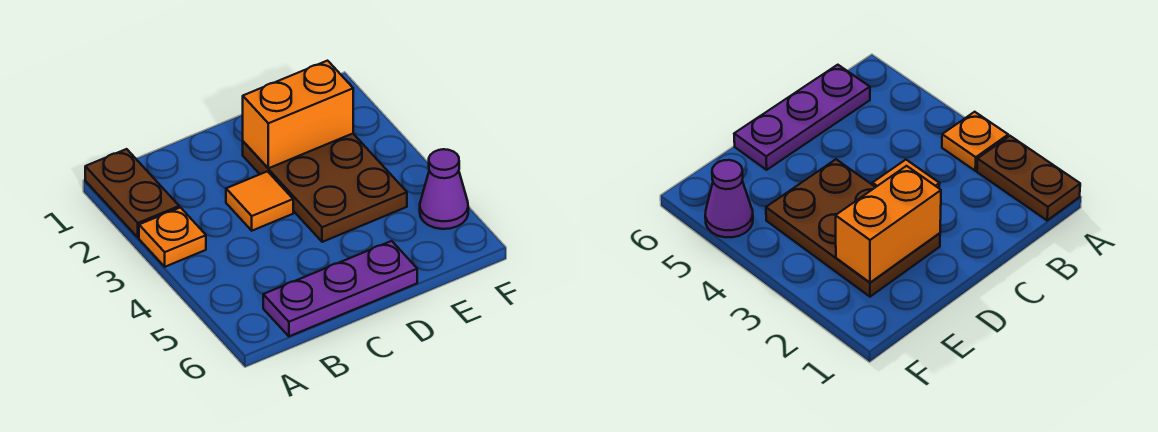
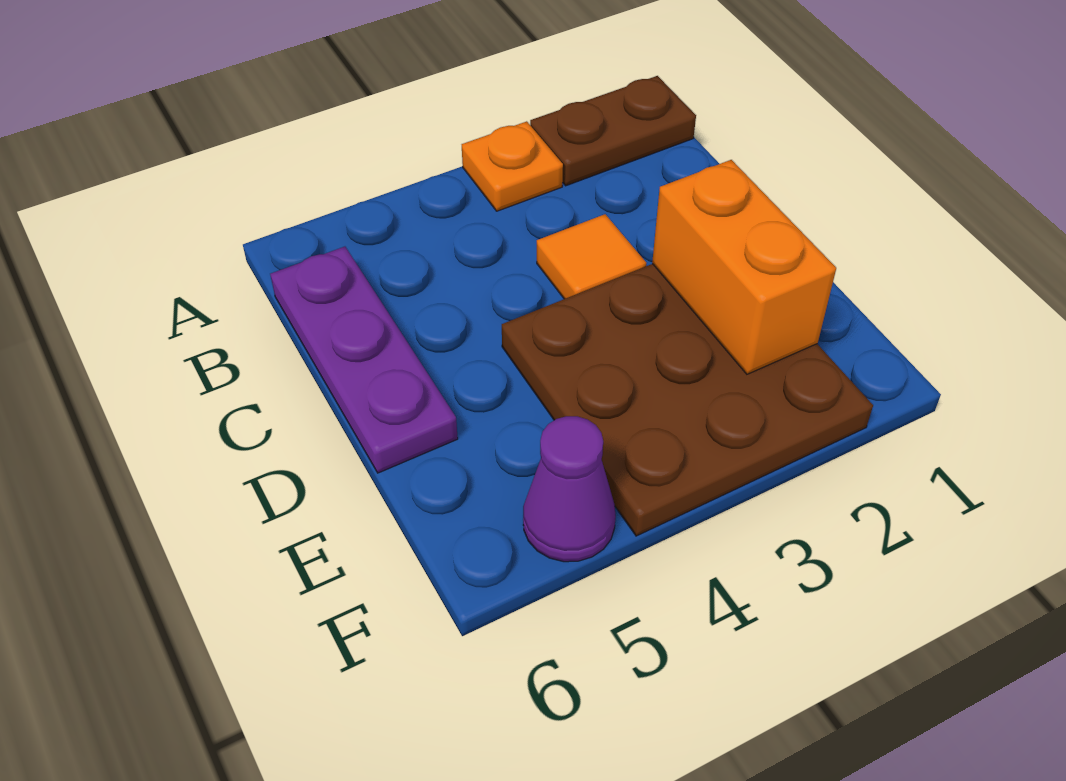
brown plate D2:E4 level 1 -> brown plate D2:F4 level 1

